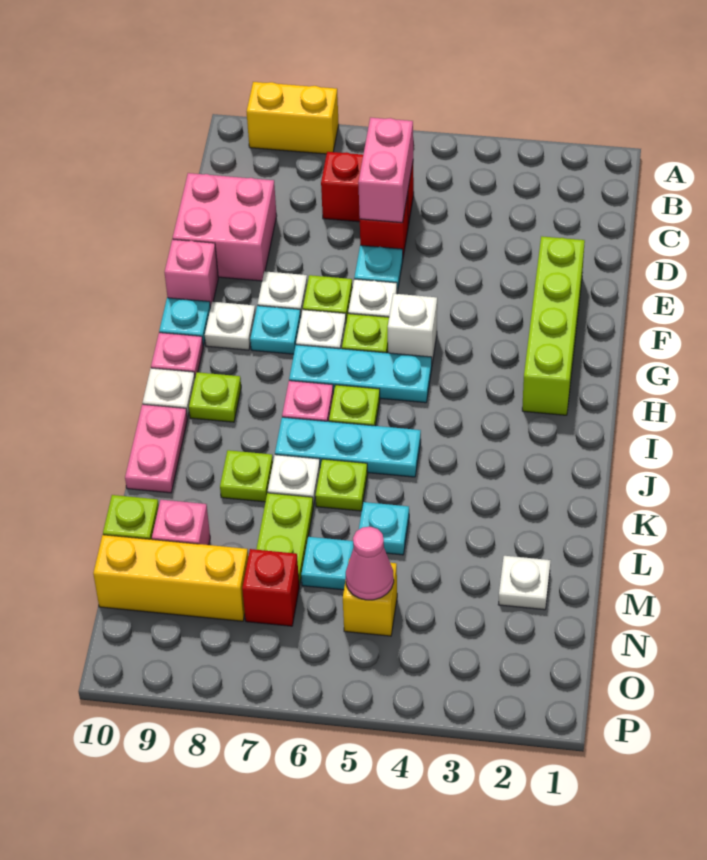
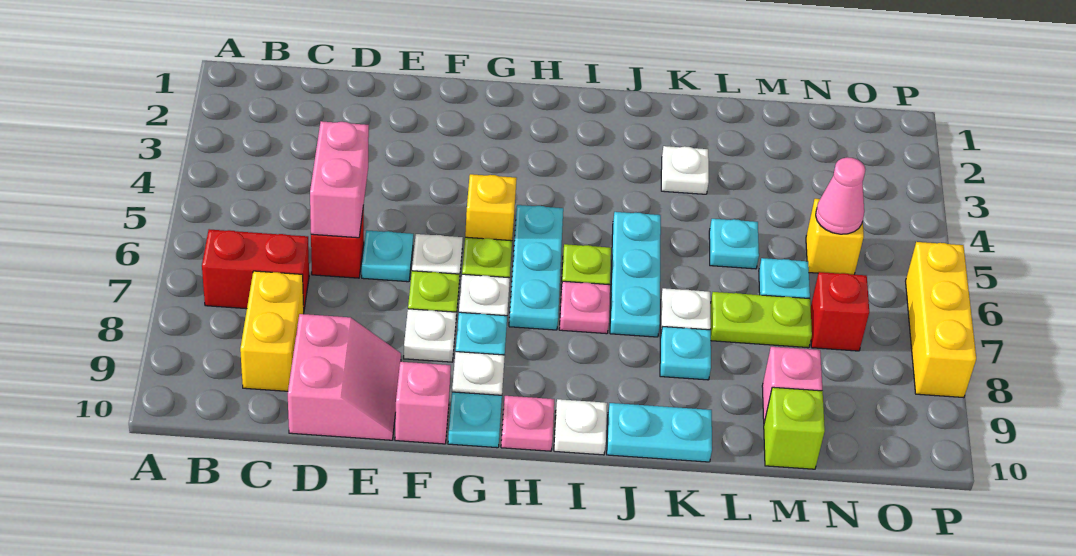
yellow brick A8:A9 level 1 -> yellow brick C8:C9 level 1
red brick C6:C7 level 1 -> red brick B7:C7 level 1
pink brick C6:D6 level 2 -> pink brick D5:D6 level 2
pink brick D9:E10 level 1 -> pink slope D9:E10 level 1 top D
lime brick E2:H2 level 1 -> none
white brick G5 level 1 -> yellow brick G5 level 1
lime plate I9 level 1 -> none
pink plate J10:K10 level 1 -> cyan plate J10:K10 level 1
lime plate K6 level 1 -> none
lime plate K8 level 1 -> cyan plate K8 level 1
white plate M2 level 1 -> white plate K3 level 1
yellow brick N8:N10 level 1 -> yellow brick P6:P8 level 1

